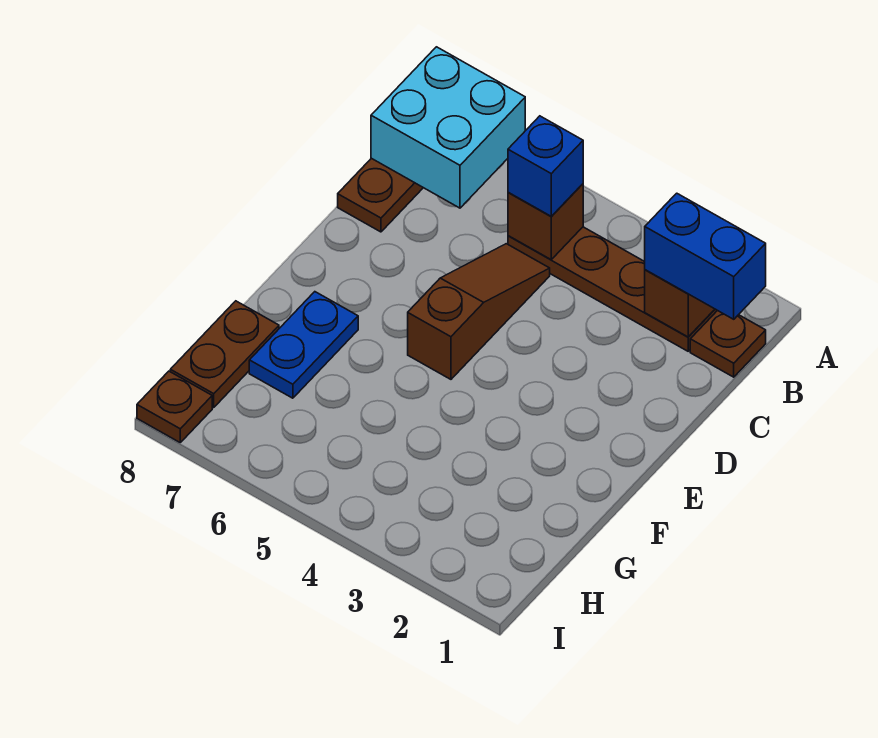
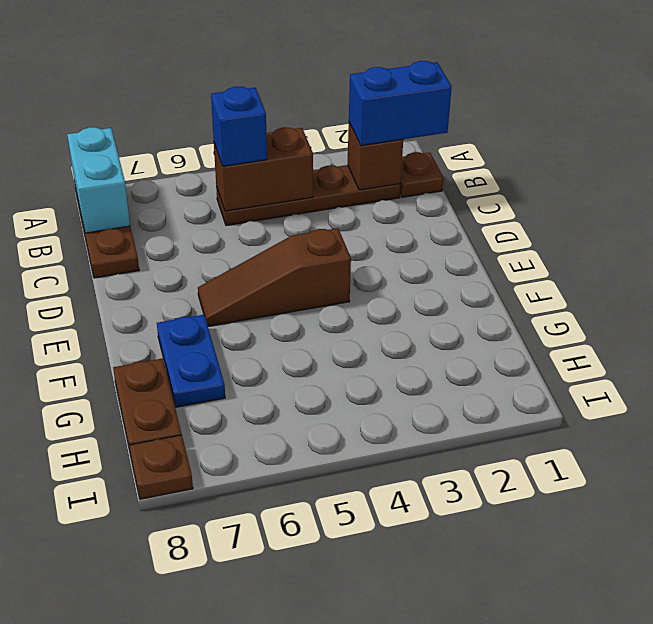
cyan brick A7:B8 level 2 -> cyan brick A8:B8 level 2
brown brick B5 level 2 -> brown brick B4:B5 level 2
brown slope C5:E5 level 1 top E -> brown slope E4:E6 level 1 top 4

